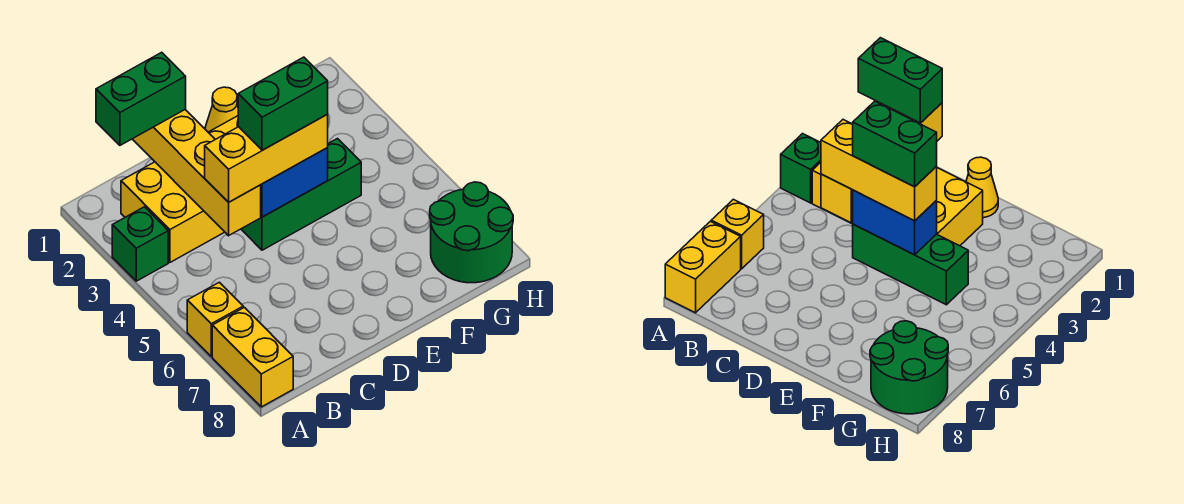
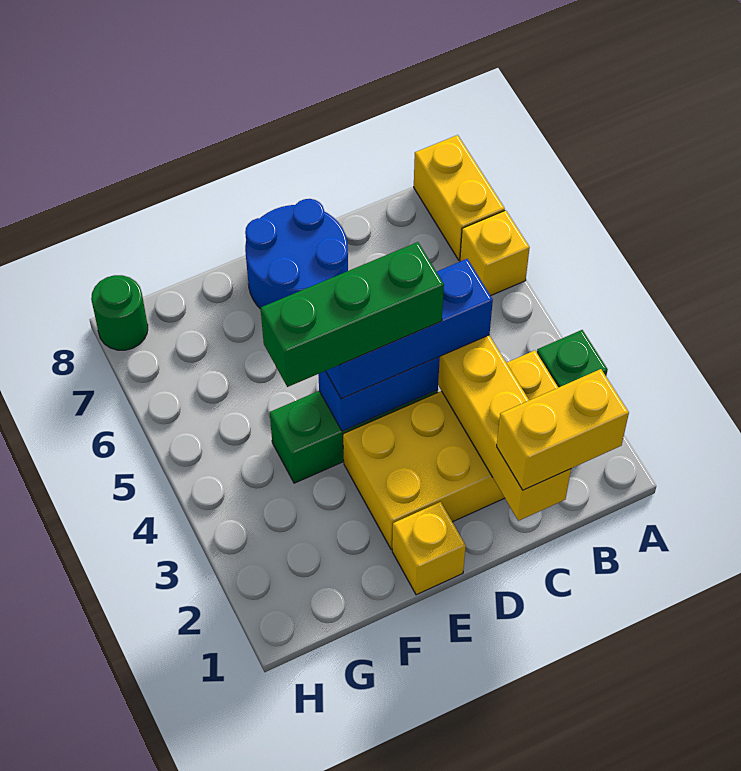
green brick B1:C1 level 3 -> yellow brick B1:C1 level 3
yellow brick C4:E4 level 3 -> blue brick C4:E4 level 3
green brick D4:E4 level 4 -> green brick D4:F4 level 4
none -> blue round brick D7:E8 level 1
yellow cone E1 level 1 -> yellow brick E1 level 1
green round brick G7:H8 level 1 -> green round brick H8 level 1

